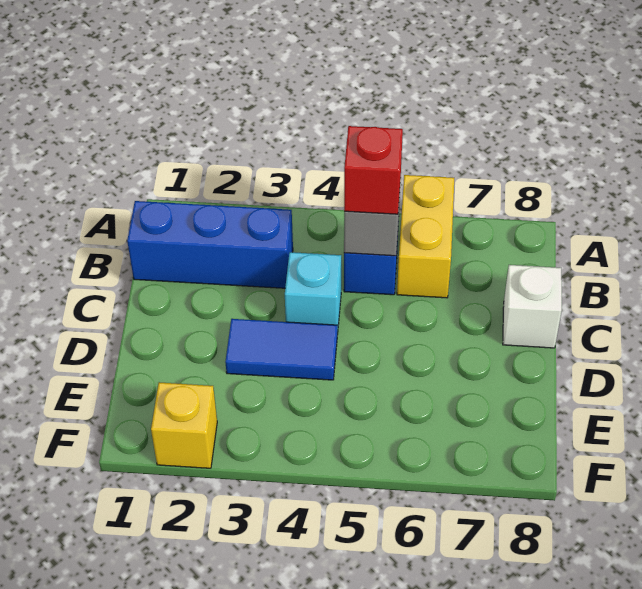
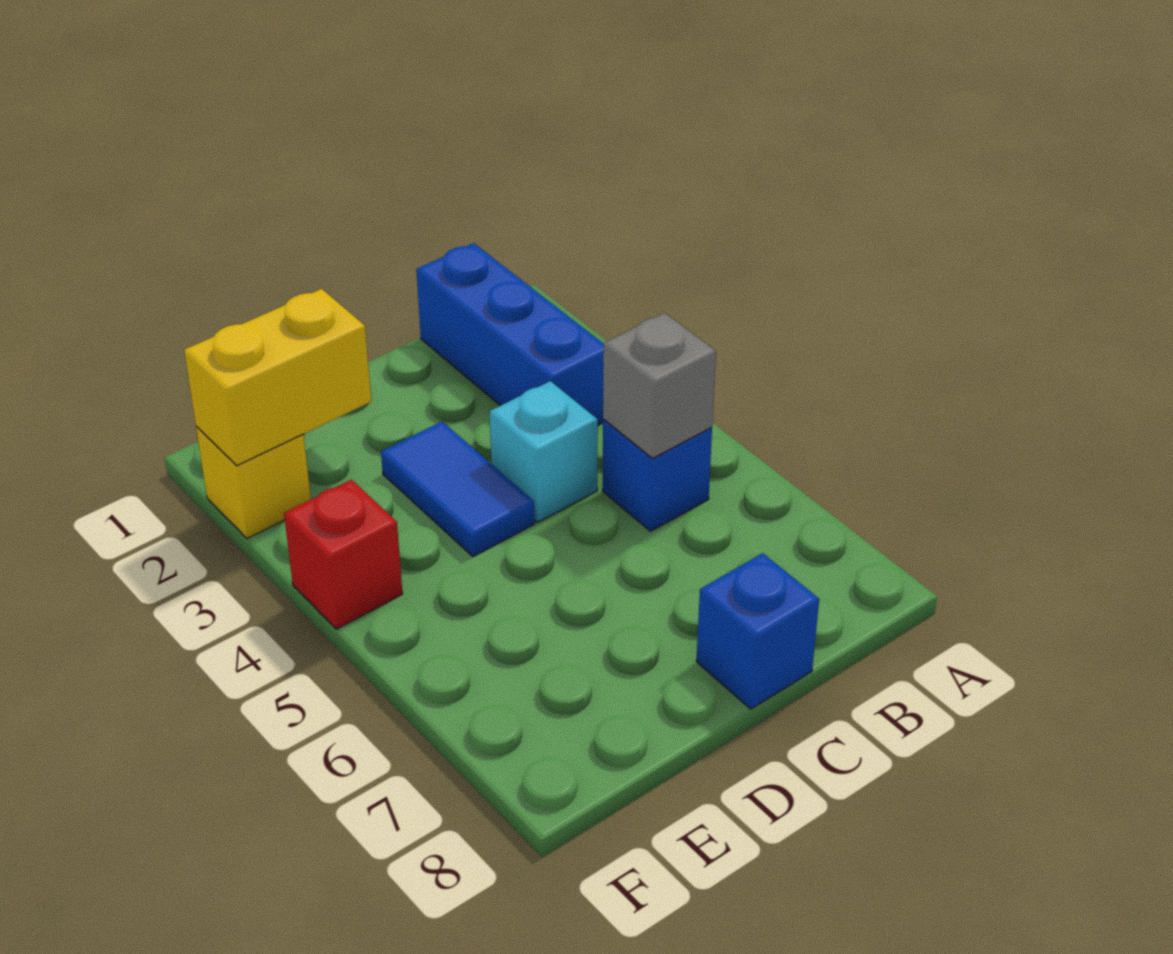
yellow brick A6:B6 level 1 -> yellow brick E2:F2 level 2
red brick B5 level 3 -> red brick F4 level 1
white brick C8 level 1 -> blue brick C8 level 1

